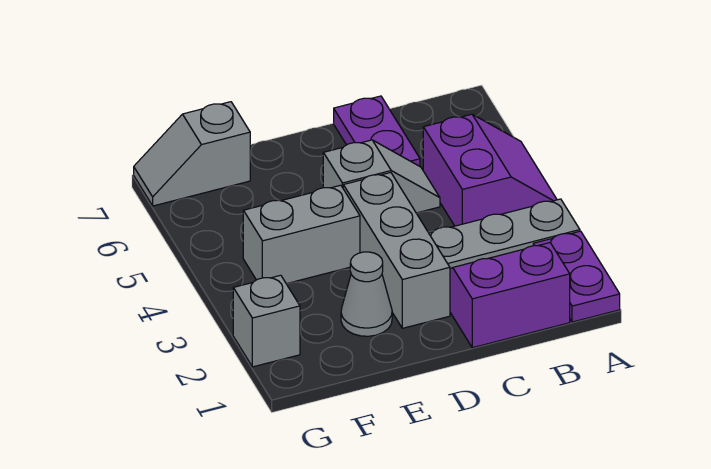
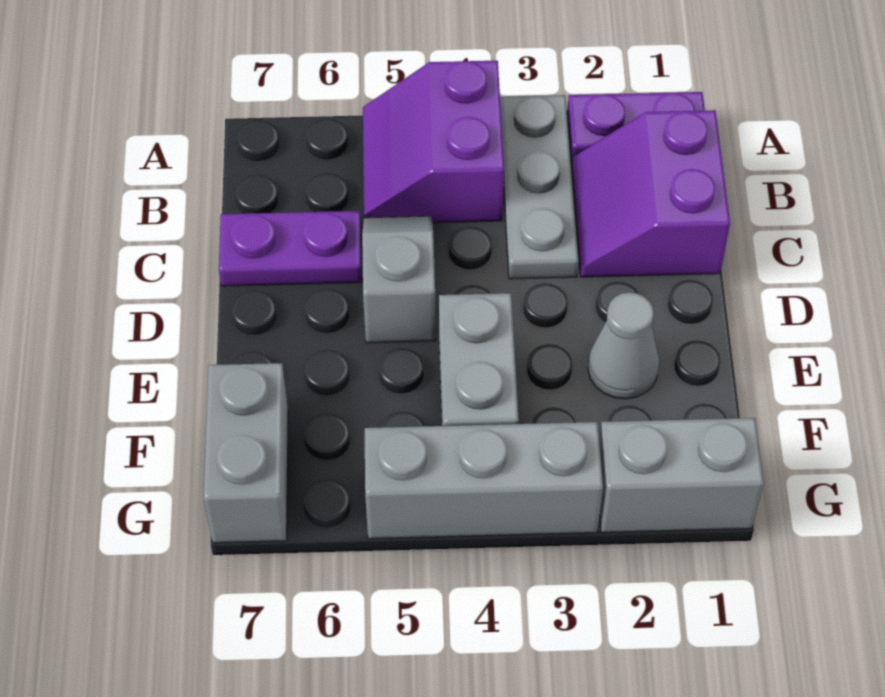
purple slope A4:B5 level 1 top B -> purple slope A4:B5 level 1 top 4
grey brick D2:D4 level 1 -> grey brick G3:G5 level 1
grey slope F7:G7 level 1 top F -> grey brick F7:G7 level 1
grey brick G2 level 1 -> grey brick G1:G2 level 1

